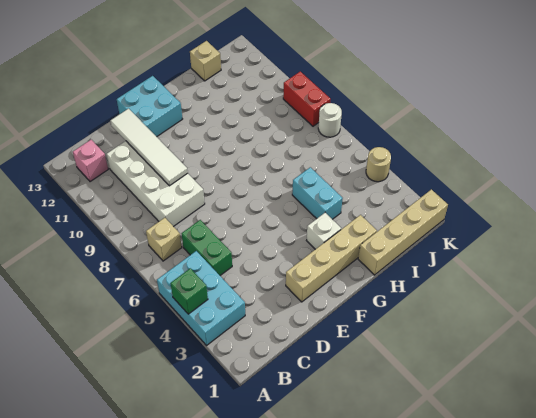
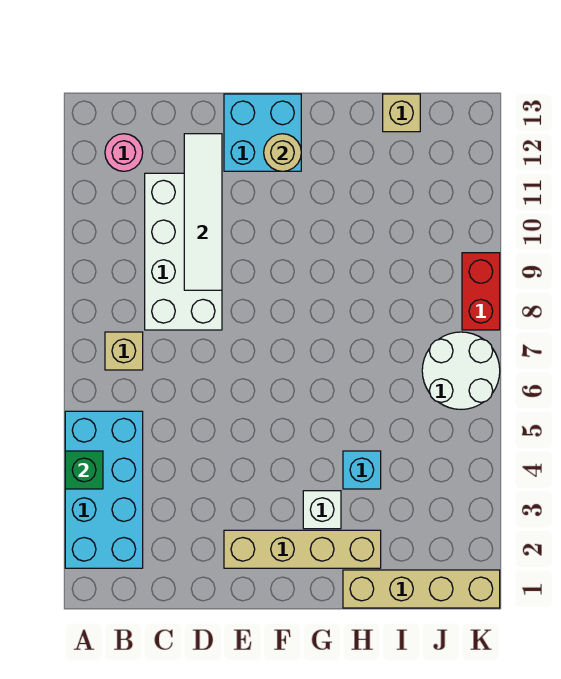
cyan brick A3:B5 level 1 -> cyan brick A2:B5 level 1
pink brick B12 level 1 -> pink round brick B12 level 1
green brick C5:C6 level 1 -> none
cyan brick H4:H5 level 1 -> cyan brick H4 level 1
tan round brick K4 level 1 -> tan round brick F12 level 2
white round brick K7 level 1 -> white round brick J6:K7 level 1

